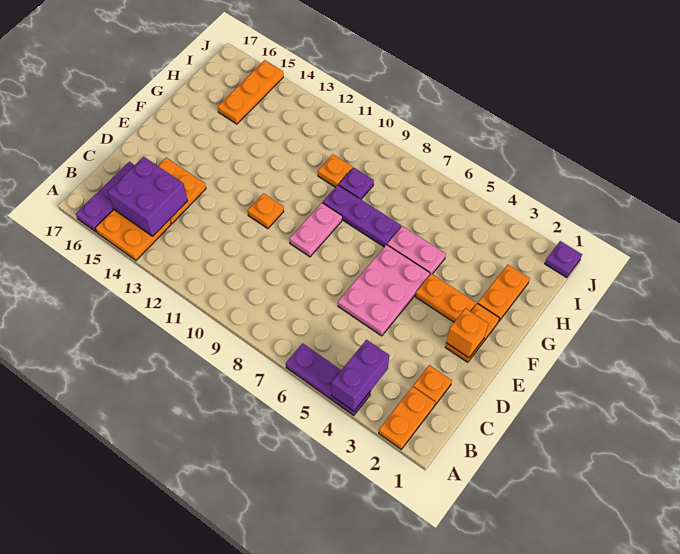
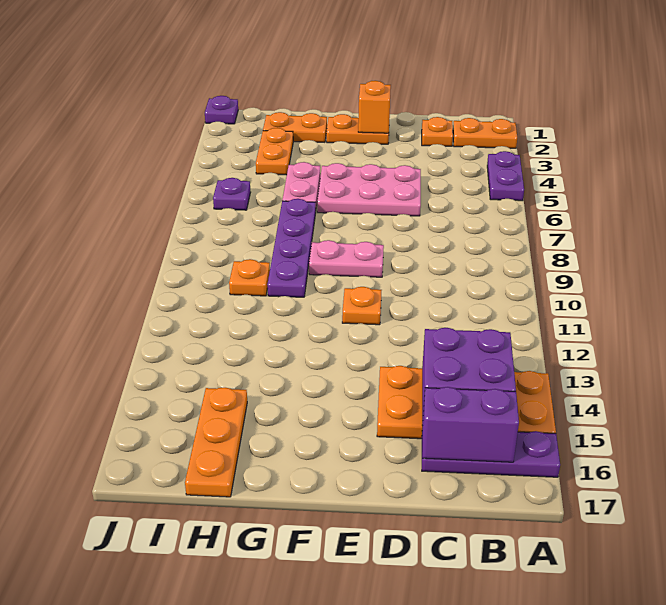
purple plate A4:A6 level 1 -> purple plate A4:A5 level 1
purple brick A4:B4 level 2 -> purple brick B16:C16 level 2
orange plate F3:F4 level 1 -> orange plate H3:H4 level 1
purple plate G7:G9 level 1 -> purple plate G7:G10 level 1
purple plate H9 level 1 -> purple plate I6 level 1
orange plate H15:J15 level 1 -> orange plate H15:H17 level 1

